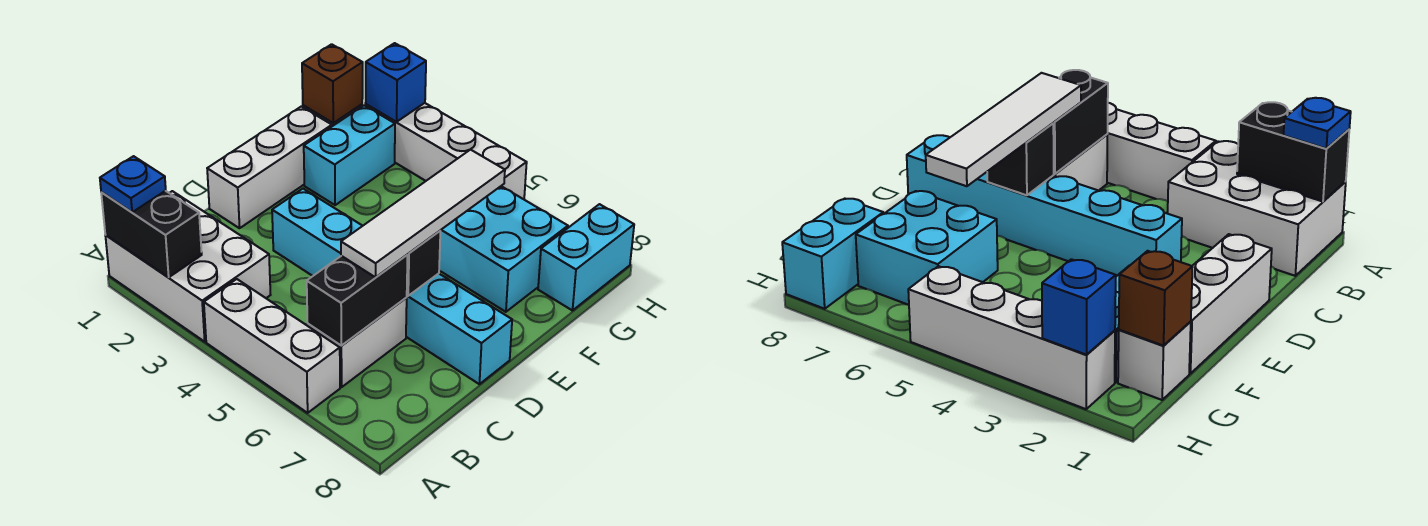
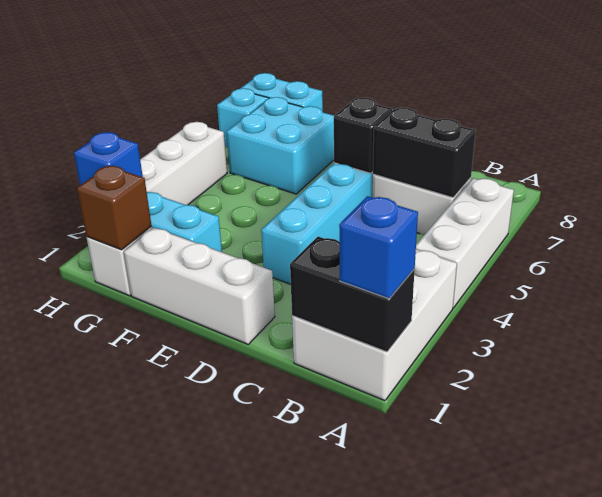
black brick A1:A2 level 2 -> black brick A1:B1 level 2
blue plate A1 level 3 -> blue brick A1 level 3
white tile C6:F6 level 3 -> none
none -> cyan brick H7 level 1

